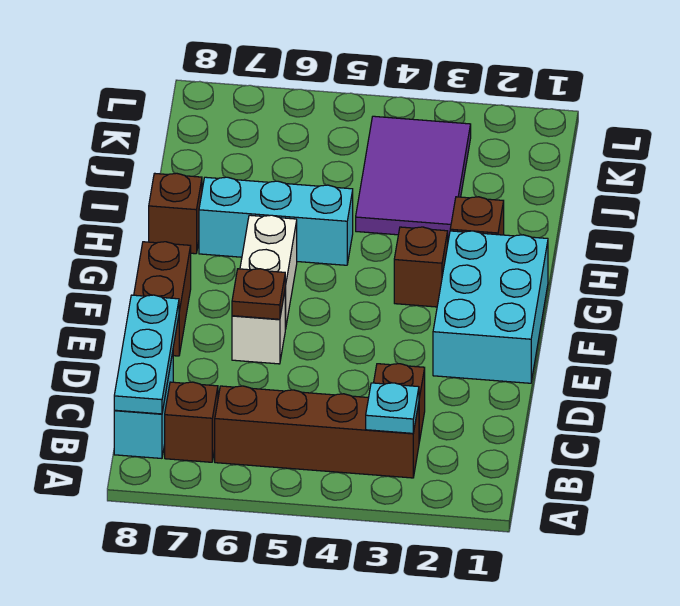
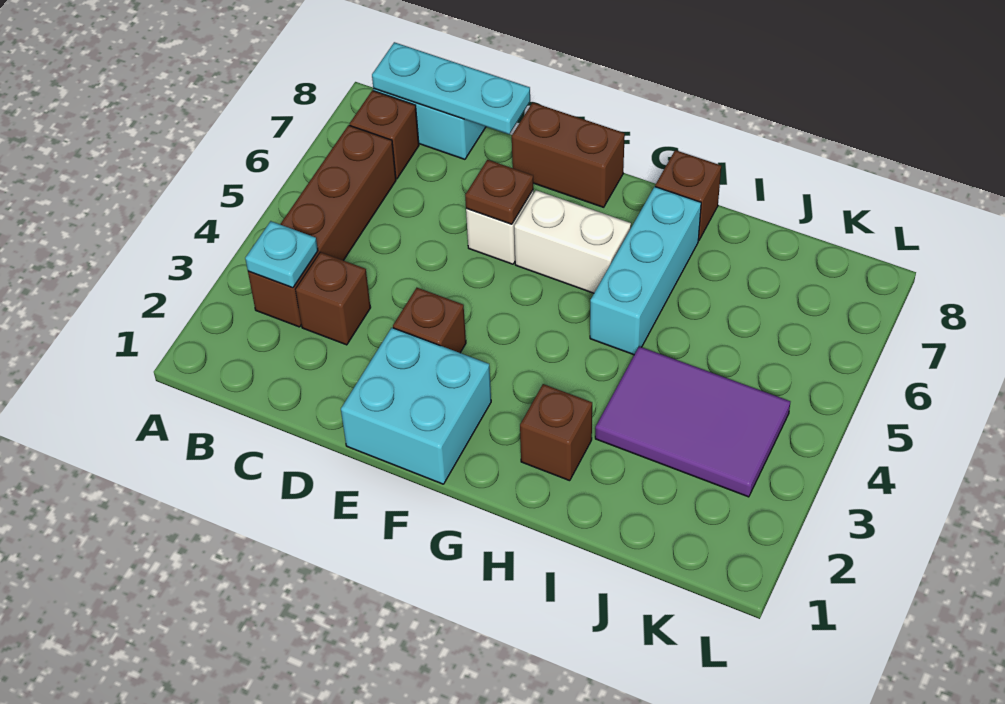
cyan brick E1:G2 level 1 -> cyan brick E1:F2 level 1
brown brick G3 level 1 -> brown brick E3 level 1

